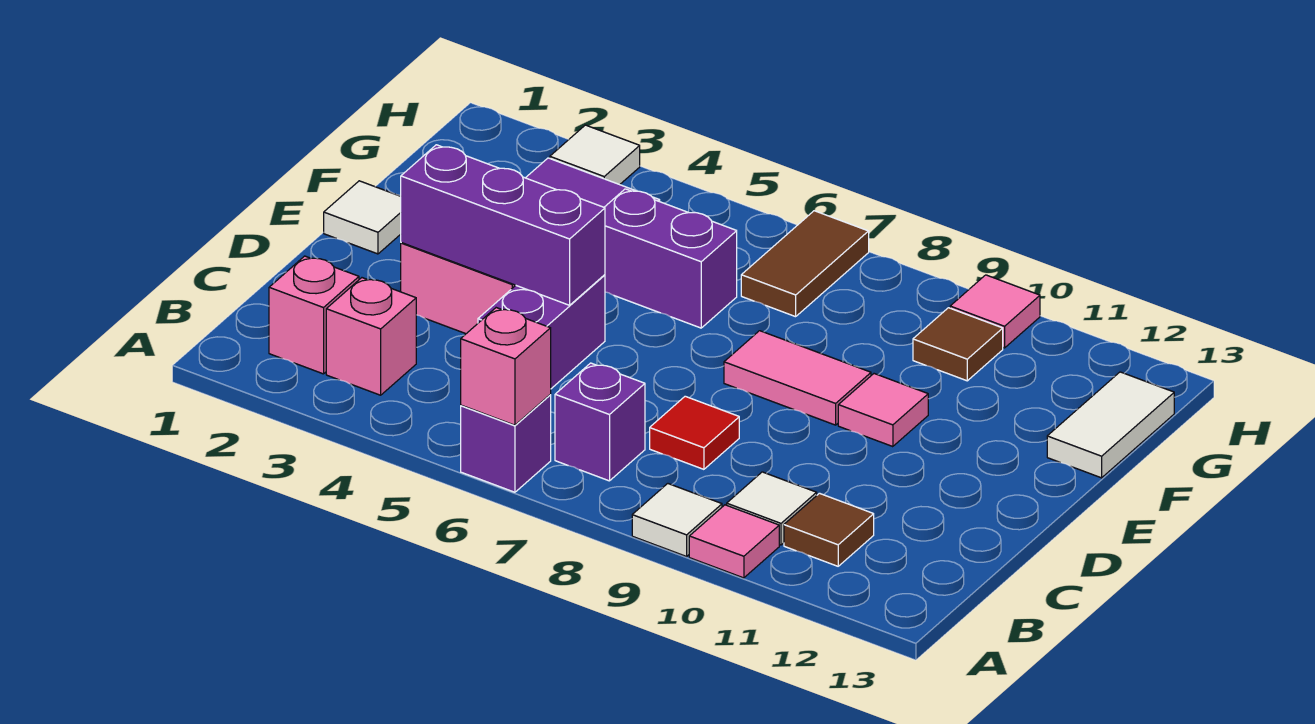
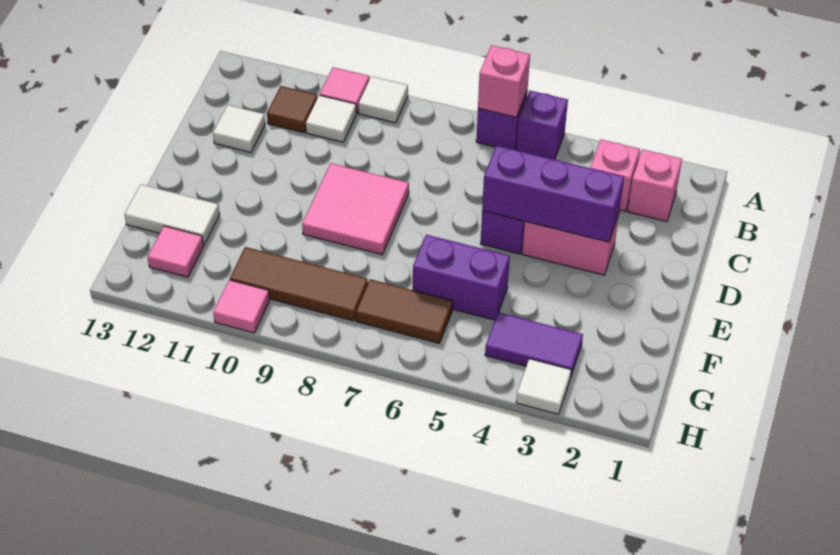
purple brick B7 level 1 -> purple brick A5 level 1
red tile C8 level 1 -> none
white tile E1 level 1 -> white tile C12 level 1
pink tile E8:E9 level 1 -> pink tile D8:E9 level 1
pink tile E10 level 1 -> pink tile G12 level 1
white tile F13:G13 level 1 -> white tile F12:F13 level 1
brown tile G7:H7 level 1 -> brown tile G6:G7 level 1
brown tile G10 level 1 -> brown tile G8:G10 level 1

